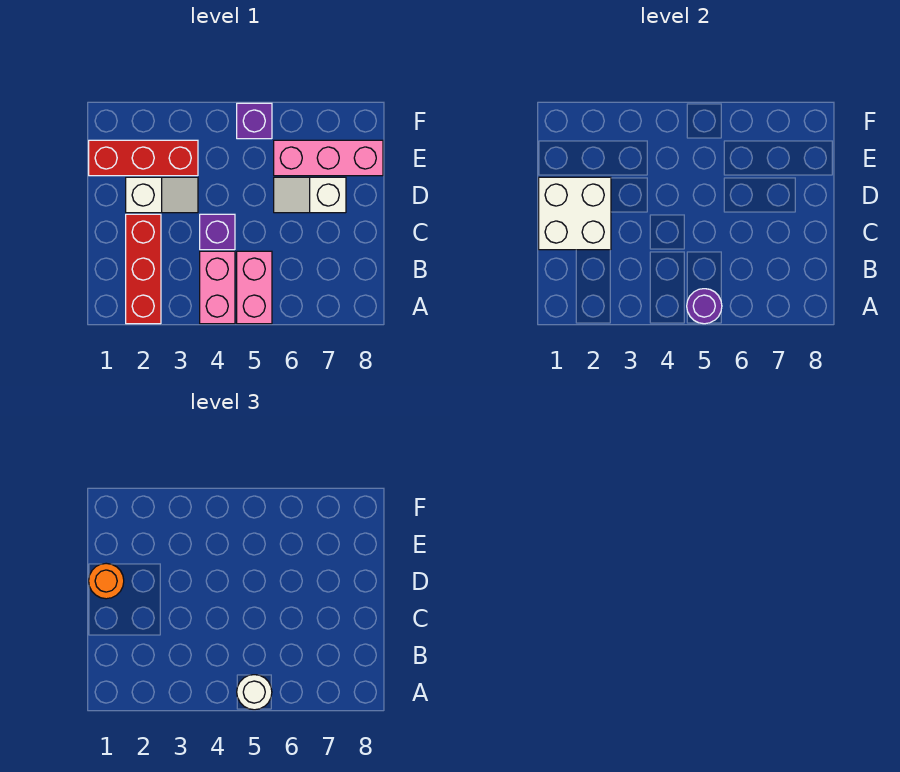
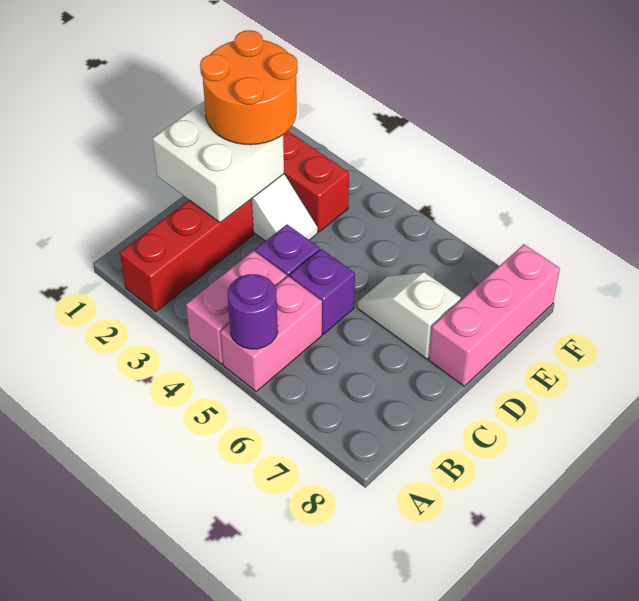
white round brick A5 level 3 -> none
orange round brick D1 level 3 -> orange round brick D1:E2 level 3
pink brick E6:E8 level 1 -> pink brick D8:F8 level 1
purple brick F5 level 1 -> purple brick C5 level 1

